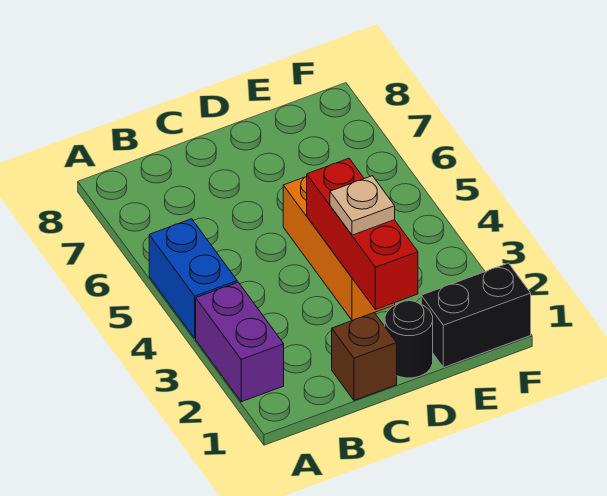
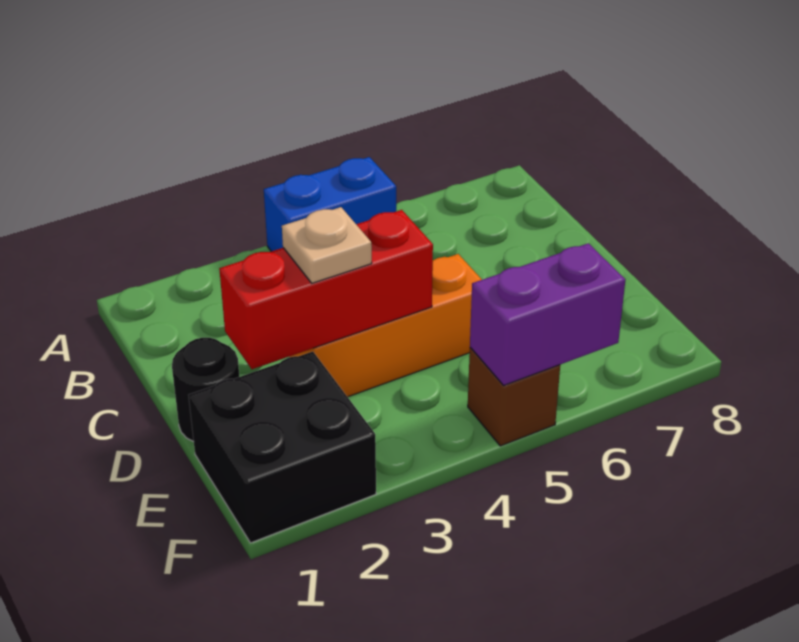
purple brick A2:A3 level 1 -> purple brick F5:F6 level 2
brown brick C1 level 1 -> brown brick F5 level 1
black brick E1:F1 level 1 -> black brick E1:F2 level 1

